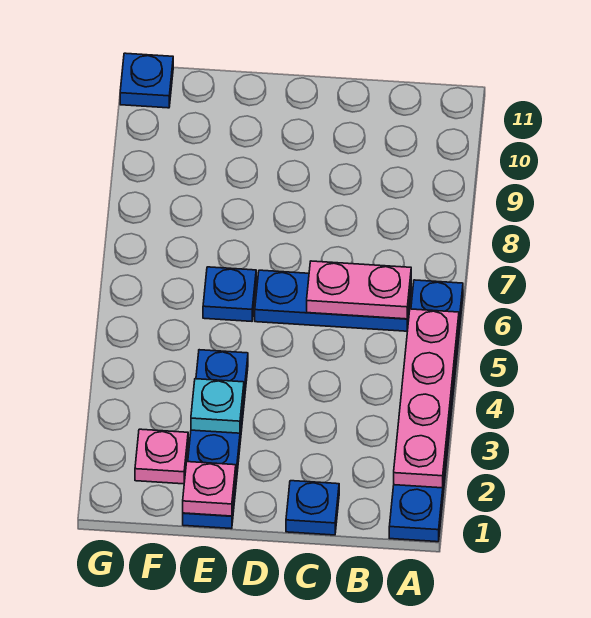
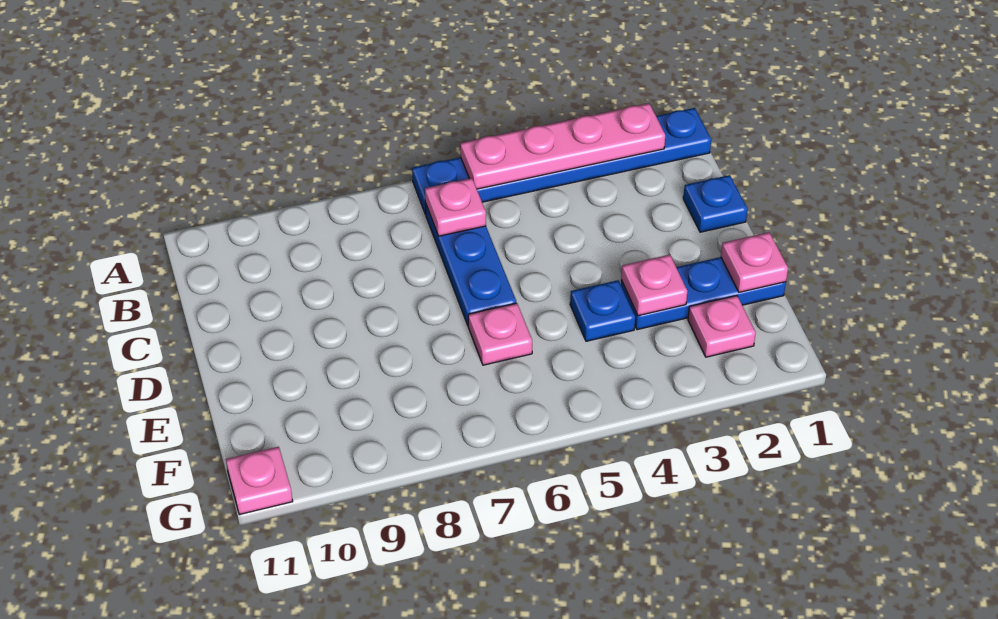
pink plate B6:C6 level 2 -> pink plate B6 level 2
cyan plate E3 level 2 -> pink plate E3 level 2
blue plate E6 level 1 -> pink plate E6 level 1
blue plate G11 level 1 -> pink plate G11 level 1

